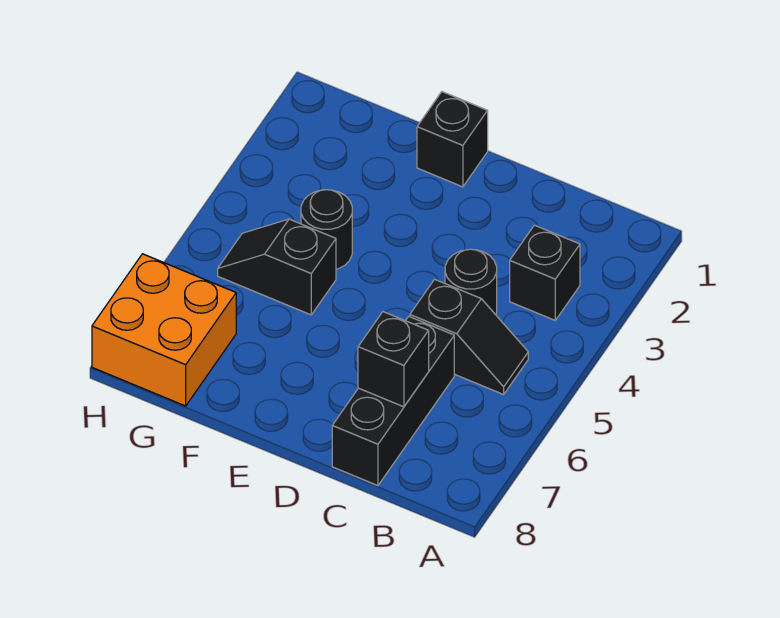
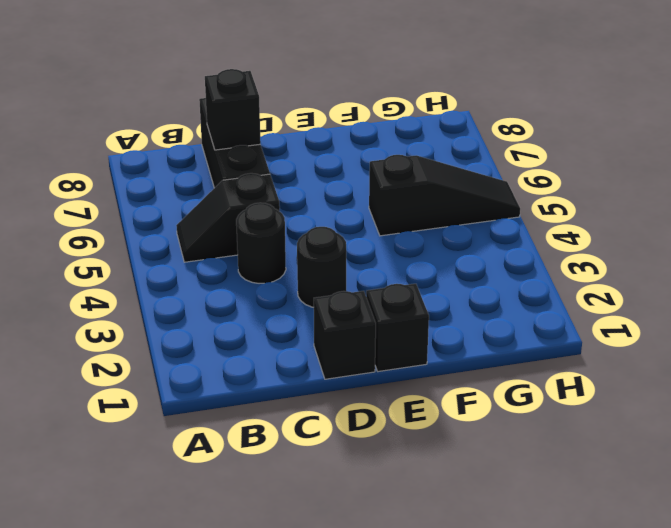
black brick B3 level 1 -> black brick D1 level 1
black round brick F4 level 1 -> black round brick D3 level 1
black slope F5:G5 level 1 top F -> black slope F5:H5 level 1 top F
orange brick G7:H8 level 1 -> none

